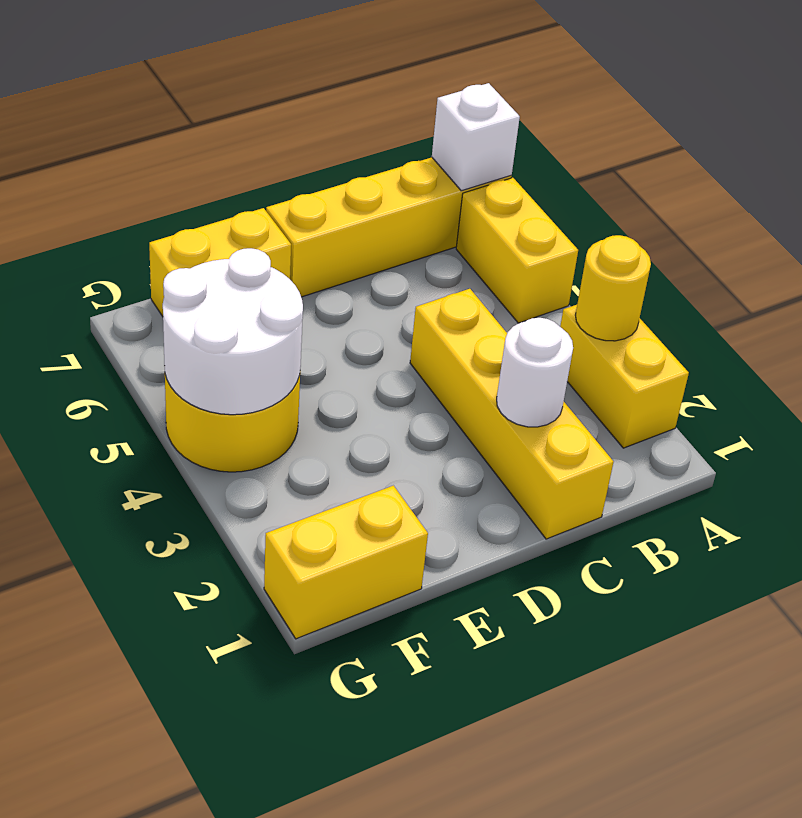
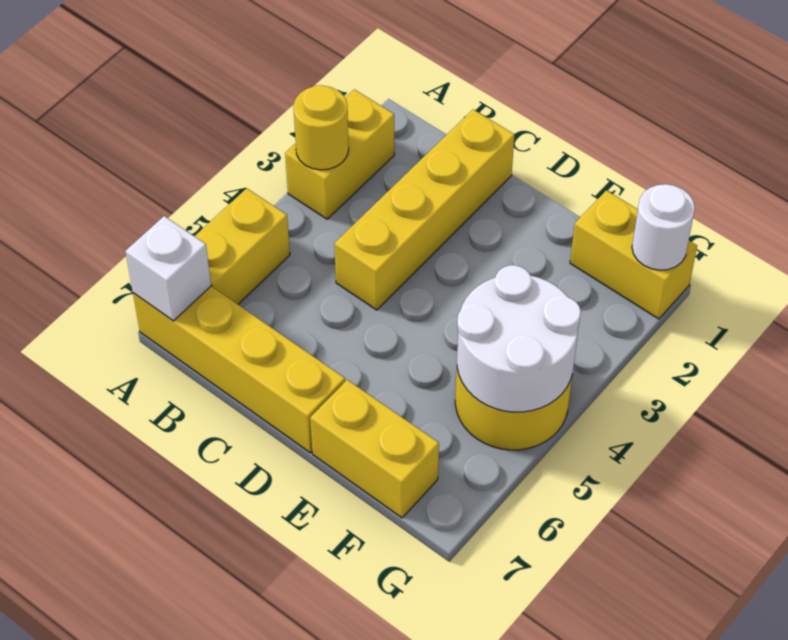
white round brick C2 level 2 -> white round brick G1 level 2

